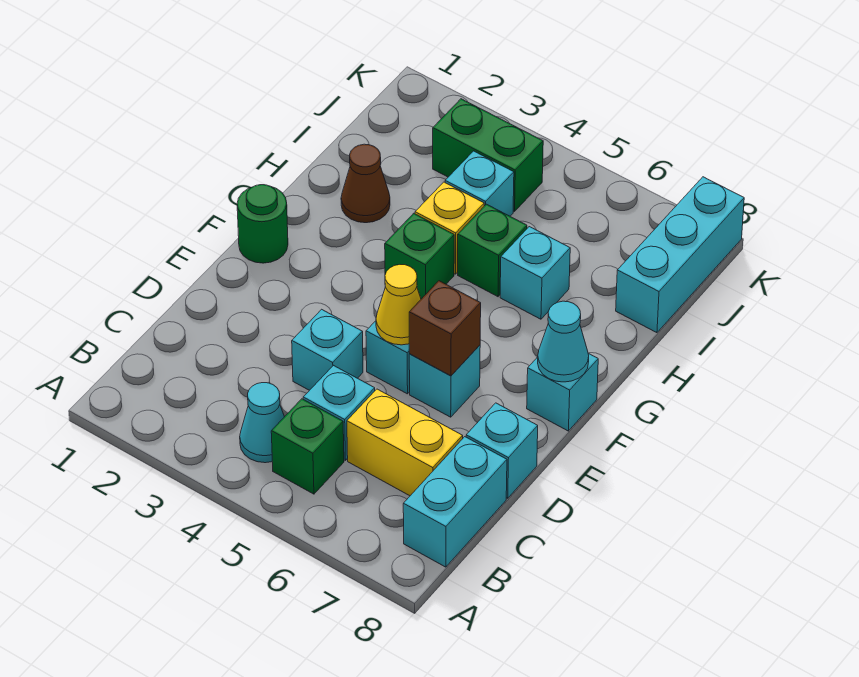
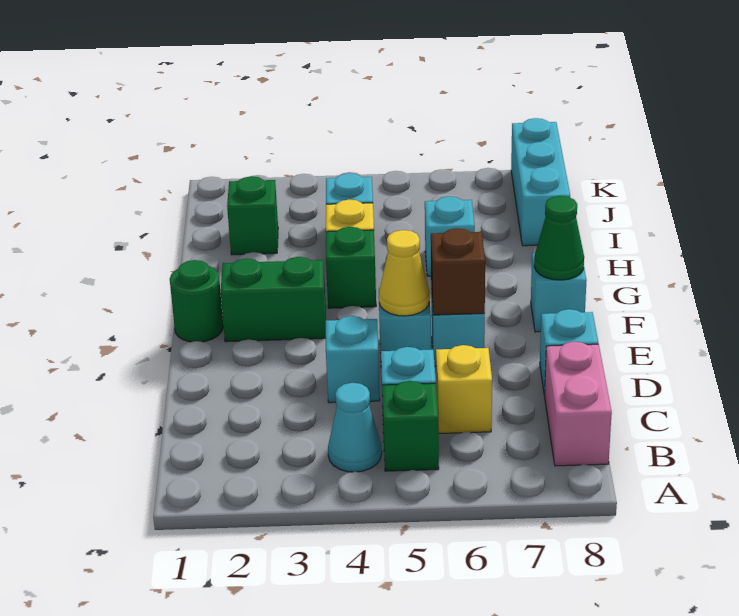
cyan brick B8:C8 level 1 -> pink brick B8:C8 level 1
yellow brick C6:C7 level 1 -> yellow brick C6 level 1
cyan cone F8 level 2 -> green cone F8 level 2
brown cone H2 level 1 -> none
green brick H5 level 1 -> green brick I2 level 1
green brick J3:J4 level 1 -> green brick F2:F3 level 1

